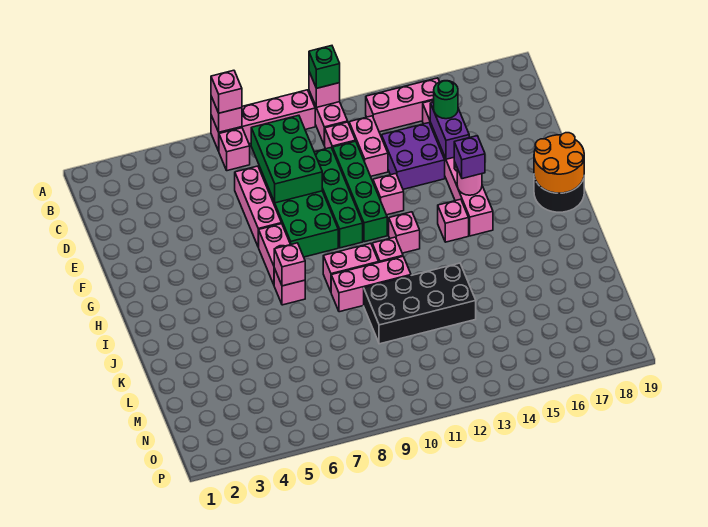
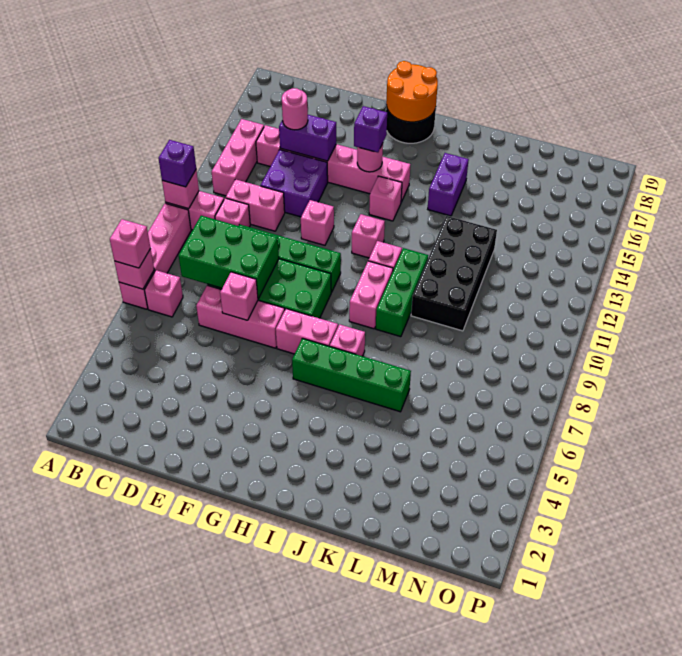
green brick A11 level 3 -> purple brick A11 level 3
green brick D11:G11 level 1 -> green brick H6:K6 level 1
green round brick D15 level 3 -> pink round brick D15 level 3
pink brick I7 level 2 -> pink brick E7 level 2
pink brick J9:J11 level 1 -> green brick J9:J11 level 1
none -> purple brick J15:J16 level 1

